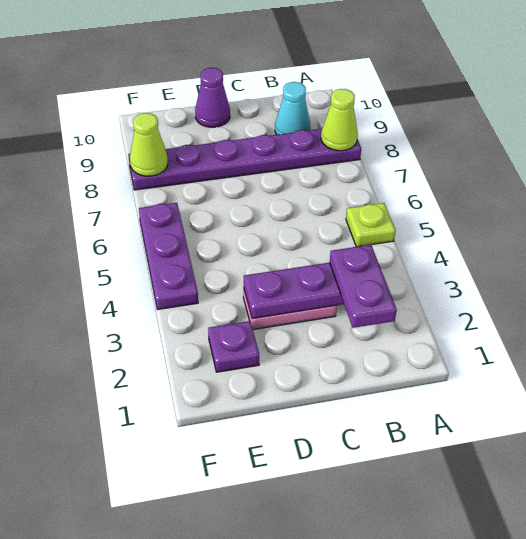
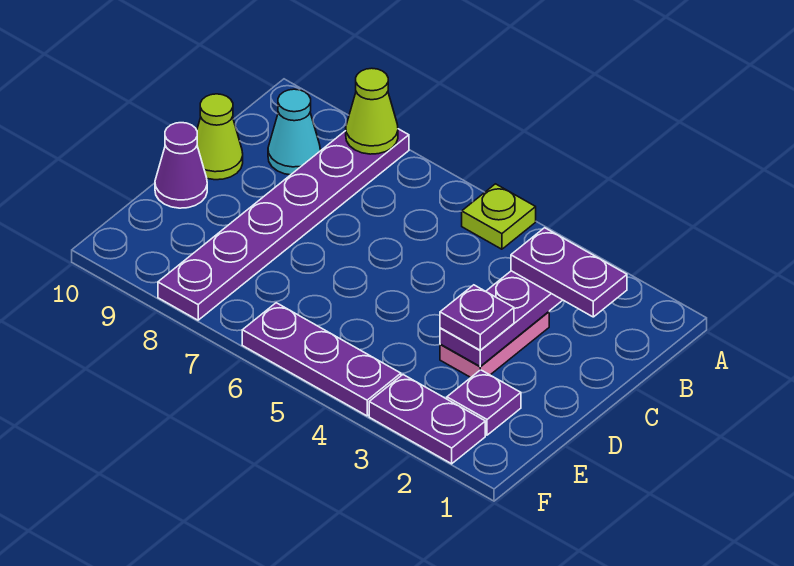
none -> purple plate D3 level 3
none -> purple plate F2:F3 level 1
lime cone F8 level 2 -> lime cone C10 level 1

